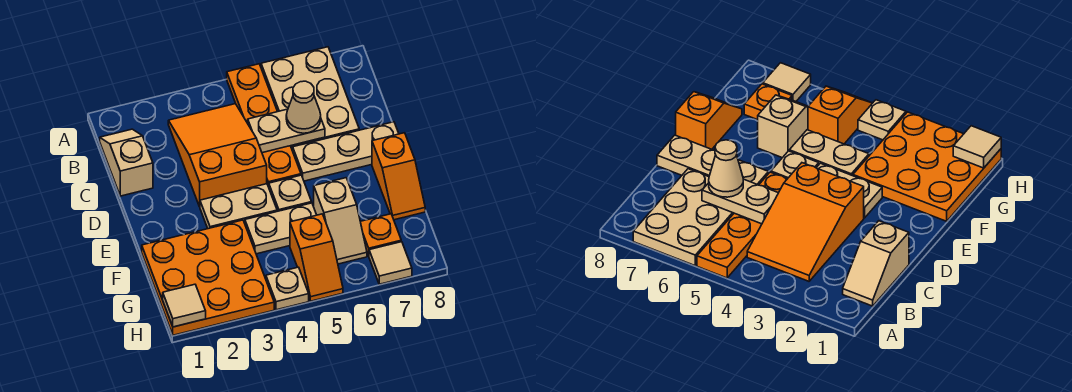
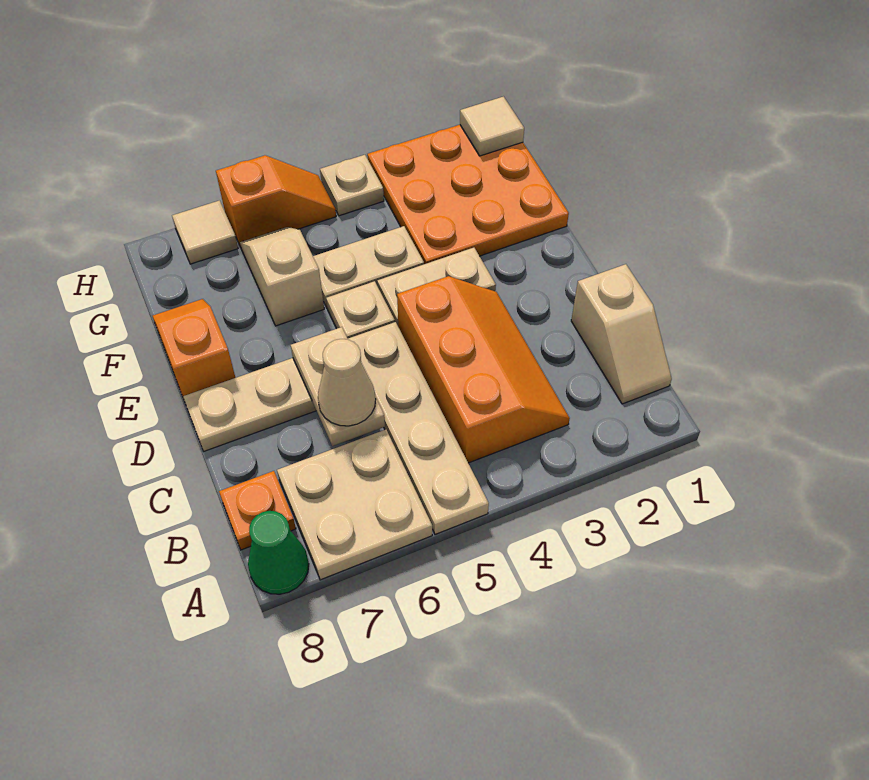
orange plate A5:D5 level 1 -> tan plate A5:D5 level 1
tan plate A6:C7 level 1 -> tan plate A6:B7 level 1
none -> green cone A8 level 1
orange slope B3:D4 level 1 top D -> orange slope B3:D4 level 1 top 4
tan plate C5:C6 level 2 -> tan plate C6:D6 level 2
orange slope G5:H5 level 1 top G -> orange slope H5:H6 level 1 top 6
orange plate G7 level 1 -> orange plate B8 level 1

